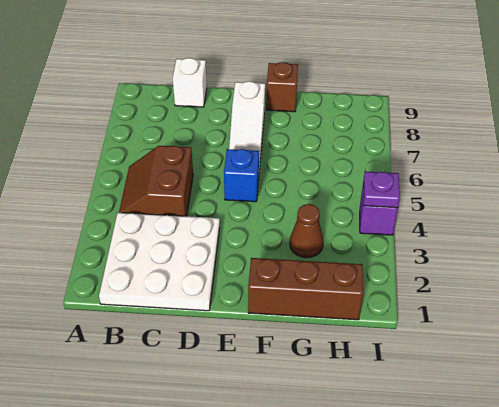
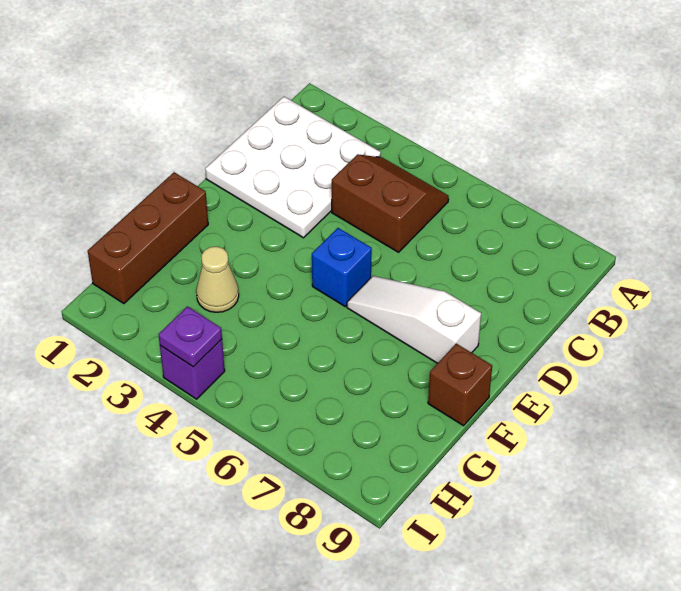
white brick C9 level 1 -> none
brown cone G3 level 1 -> tan cone G3 level 1

